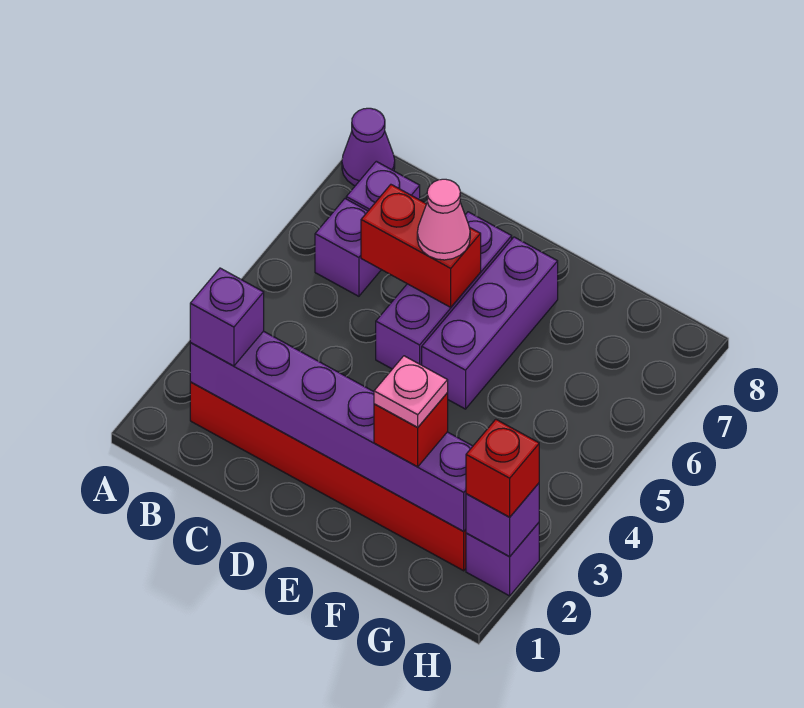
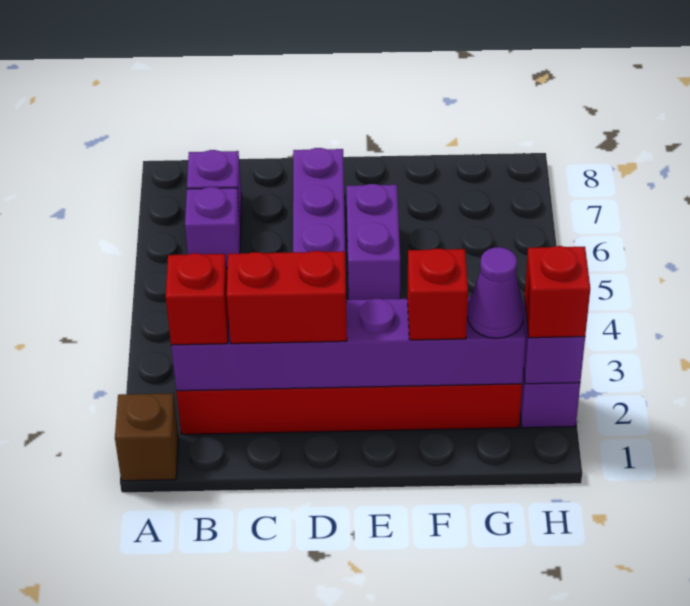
none -> brown brick A1 level 1
purple cone A8 level 1 -> purple cone G2 level 3
purple brick B2 level 3 -> red brick B2 level 3
red brick C6:D6 level 2 -> red brick C2:D2 level 3
pink cone D6 level 3 -> none
purple brick E5:E7 level 1 -> purple brick E5:E6 level 1
pink plate F2 level 4 -> none

